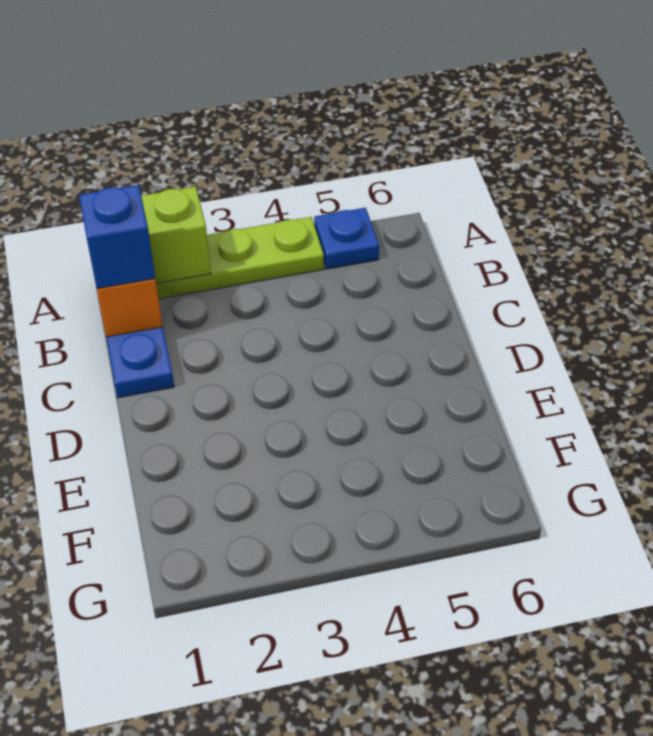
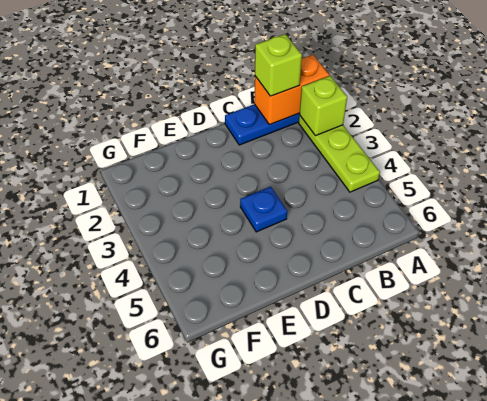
blue plate A5 level 1 -> blue plate D4 level 1
blue brick B1 level 3 -> lime brick B1 level 3

